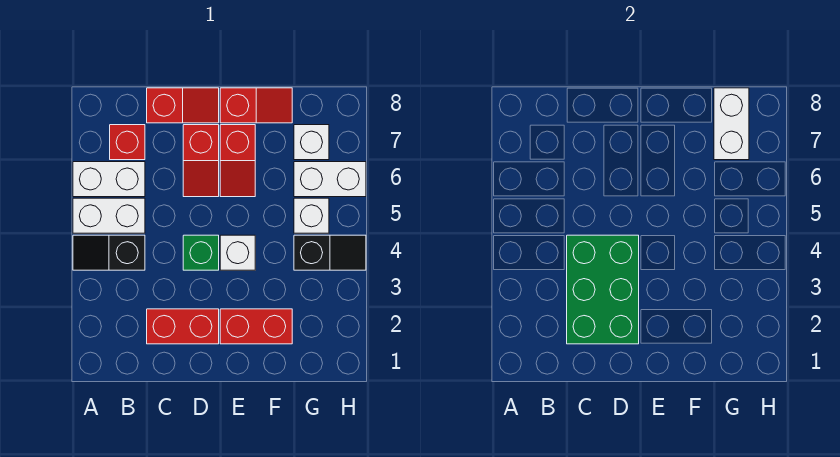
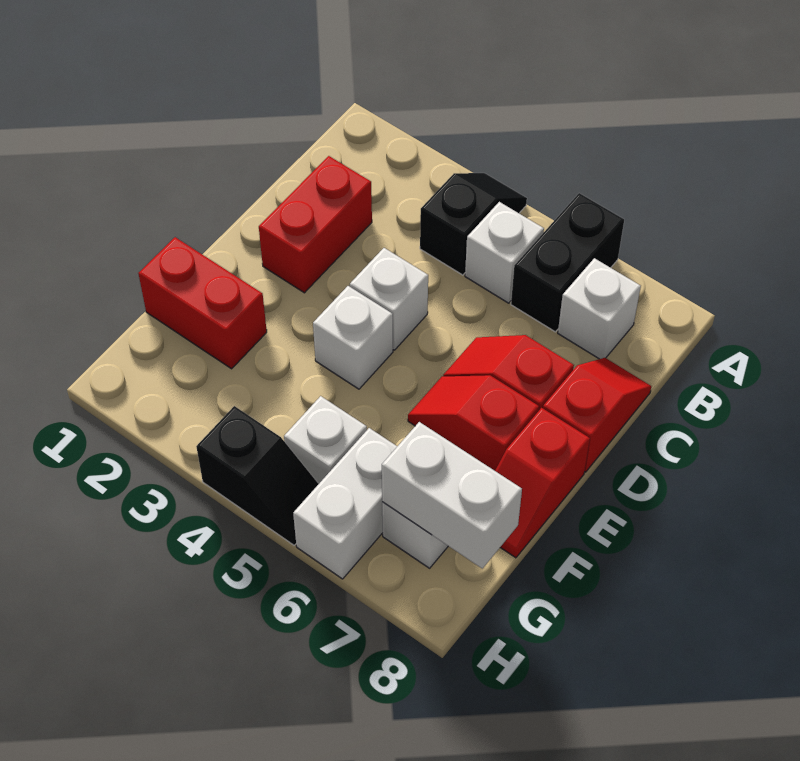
white brick A5:B5 level 1 -> white brick B5 level 1
white brick A6:B6 level 1 -> black brick A6:B6 level 1
red brick B7 level 1 -> white brick B7 level 1
green brick C2:D4 level 2 -> none
red slope C8:D8 level 1 top C -> red slope C8:D8 level 1 top D
green brick D4 level 1 -> white brick D4 level 1
red brick E2:F2 level 1 -> red brick F1:F2 level 1
black slope G4:H4 level 1 top G -> black slope H4:H5 level 1 top 4

